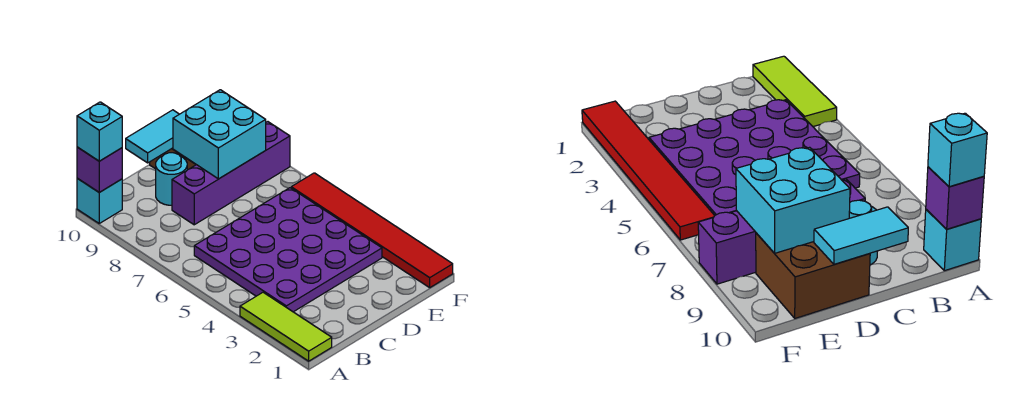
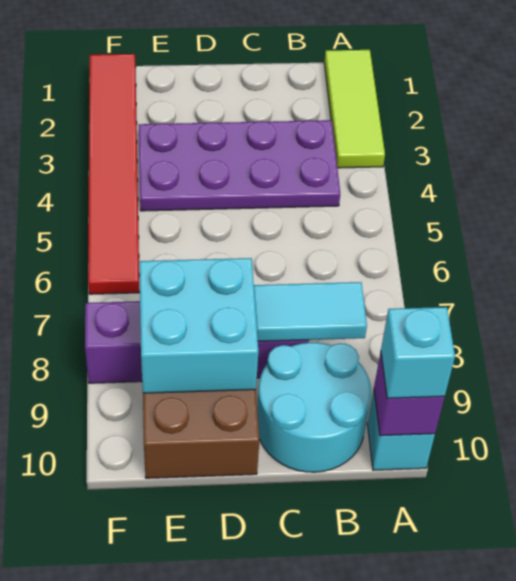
purple plate B3:E6 level 1 -> purple plate B3:E4 level 1
cyan round brick C9 level 1 -> cyan round brick B9:C10 level 1
cyan tile C10:D10 level 2 -> cyan tile B8:C8 level 2

